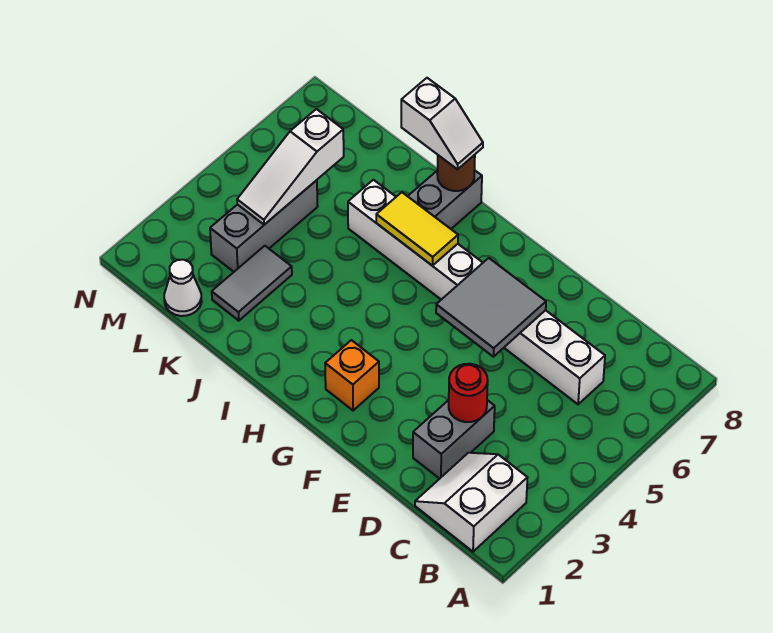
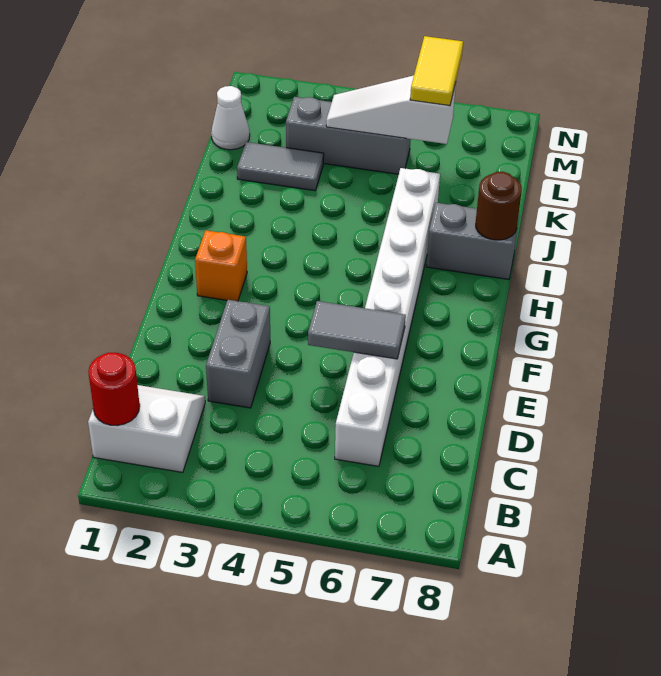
grey brick D2:D3 level 1 -> grey brick D3:E3 level 1
red round brick D3 level 2 -> red round brick B1 level 2
grey tile E5:F6 level 2 -> grey tile E5:E6 level 2
yellow tile H6:I6 level 2 -> yellow tile L6:M6 level 3
white slope I8:J8 level 3 top J -> none

